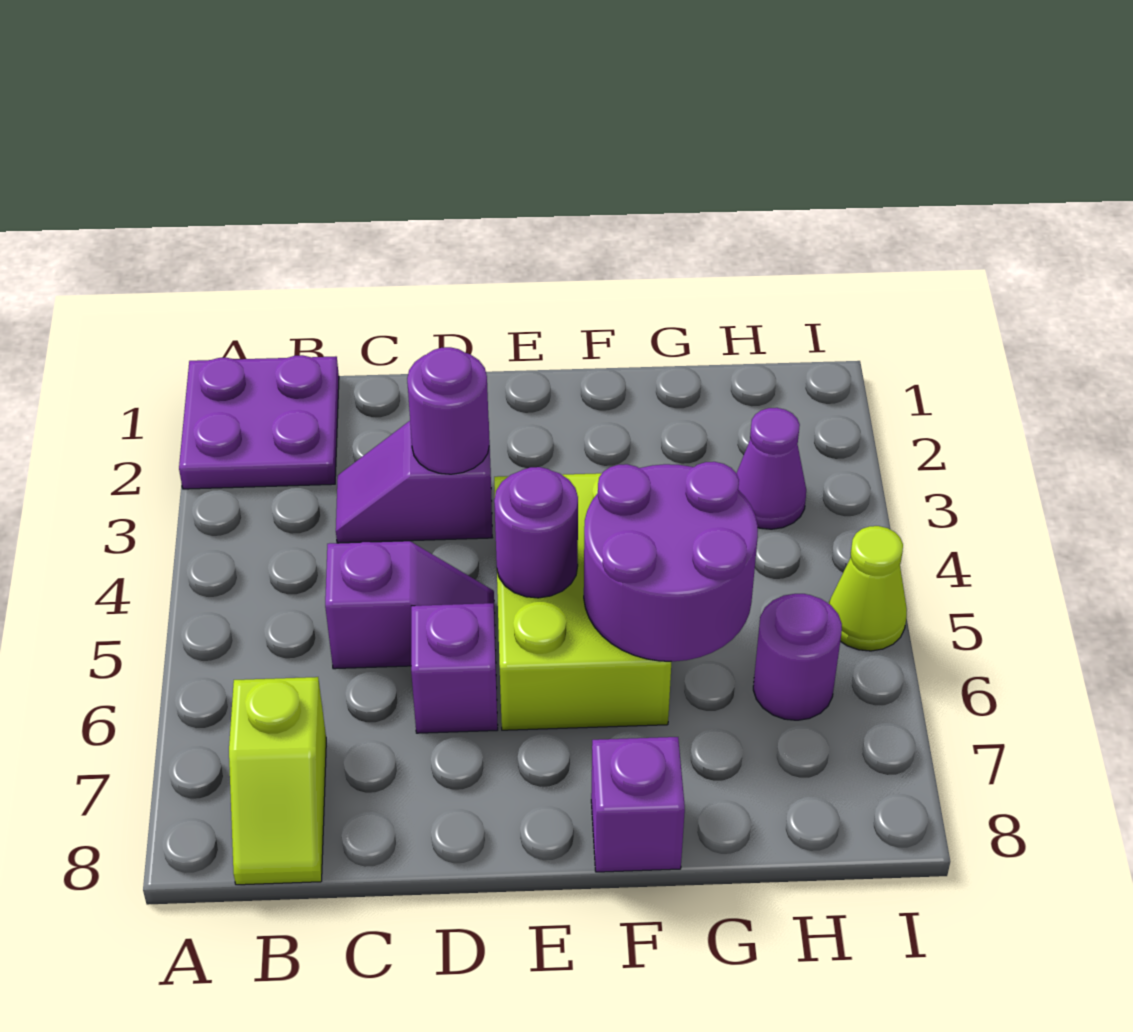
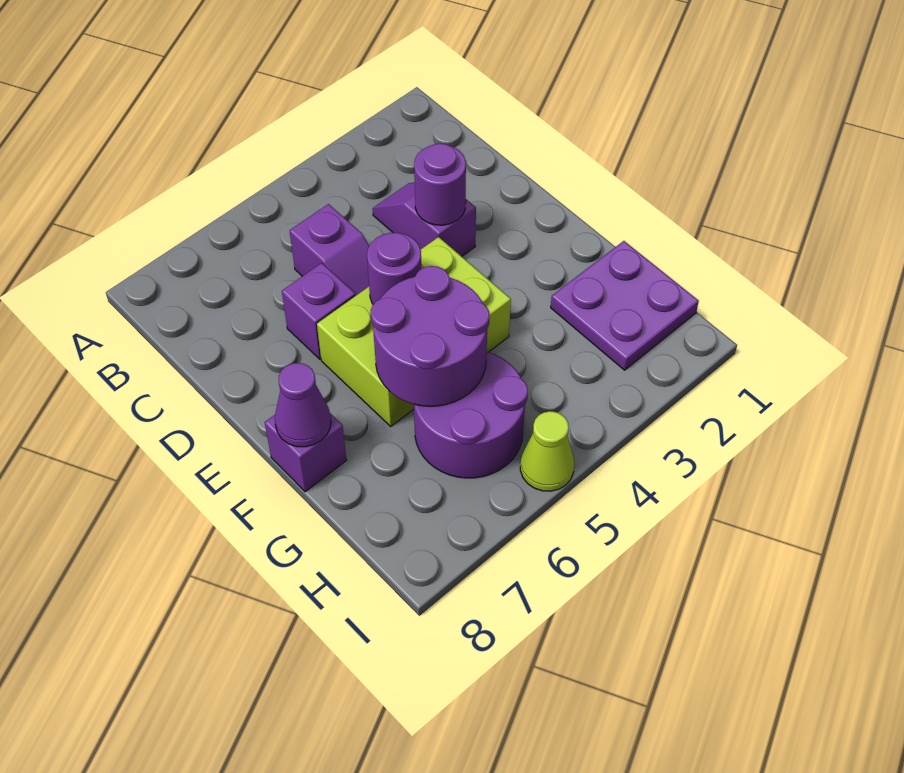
purple plate A1:B2 level 1 -> purple plate G1:H2 level 1
lime slope B7:B8 level 1 top 7 -> none
purple cone H3 level 1 -> purple cone F8 level 2
purple round brick H6 level 1 -> purple round brick G5:H6 level 1

